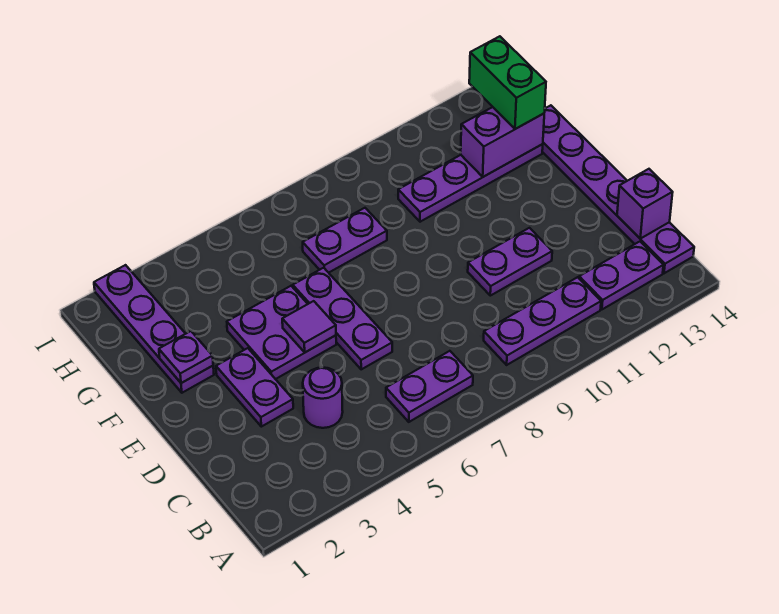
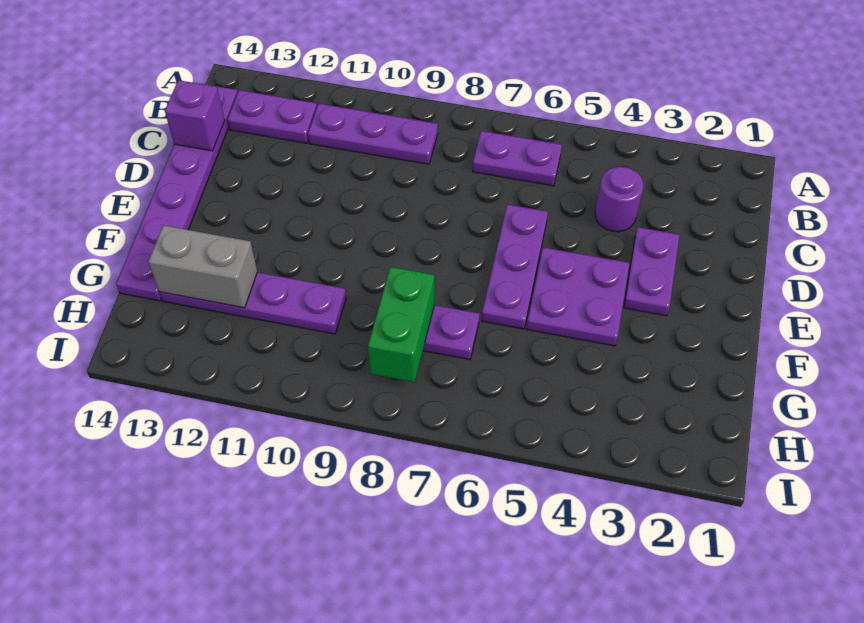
purple plate D10:D11 level 1 -> none
purple tile E5 level 2 -> none
purple plate F2:I2 level 1 -> none
purple plate F2 level 2 -> none
purple brick G12:G13 level 2 -> grey brick G12:G13 level 2
green brick G13:H13 level 3 -> green brick G8:H8 level 2

